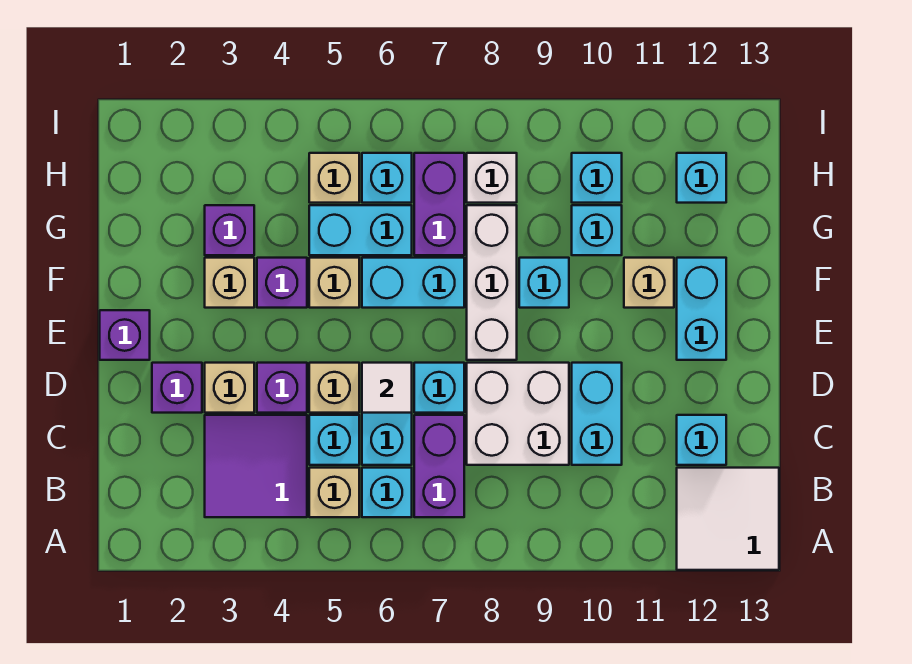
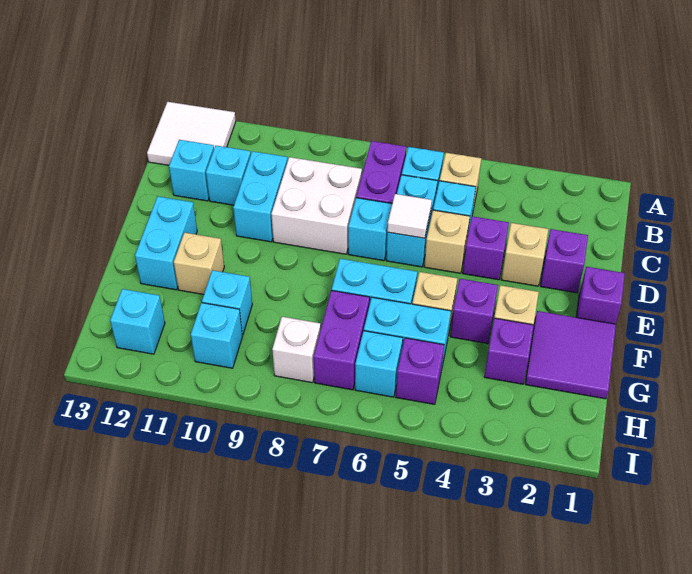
purple tile B3:C4 level 1 -> purple tile F1:G2 level 1
white brick E8:G8 level 1 -> none
cyan brick F9 level 1 -> cyan brick C11 level 1
tan brick H5 level 1 -> purple brick H5 level 1

